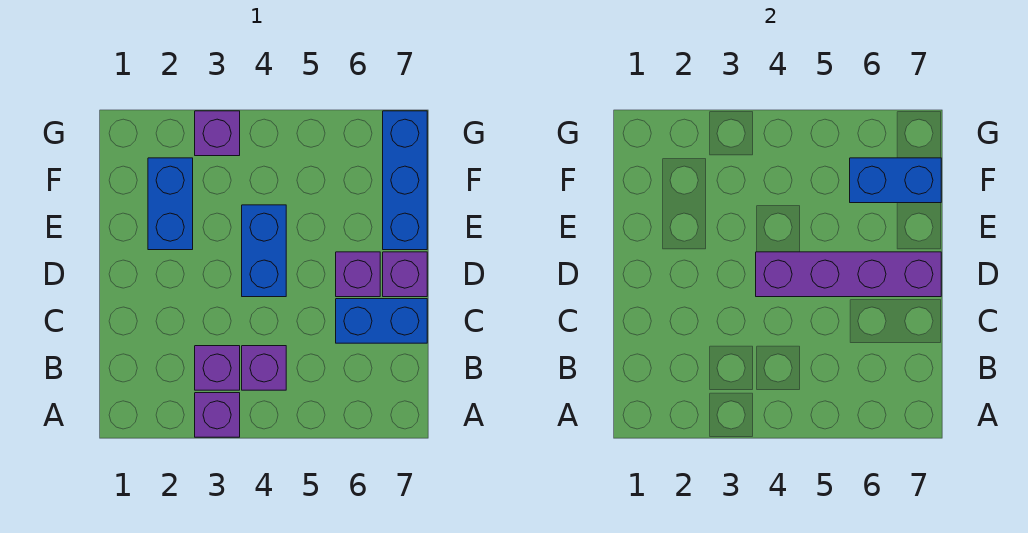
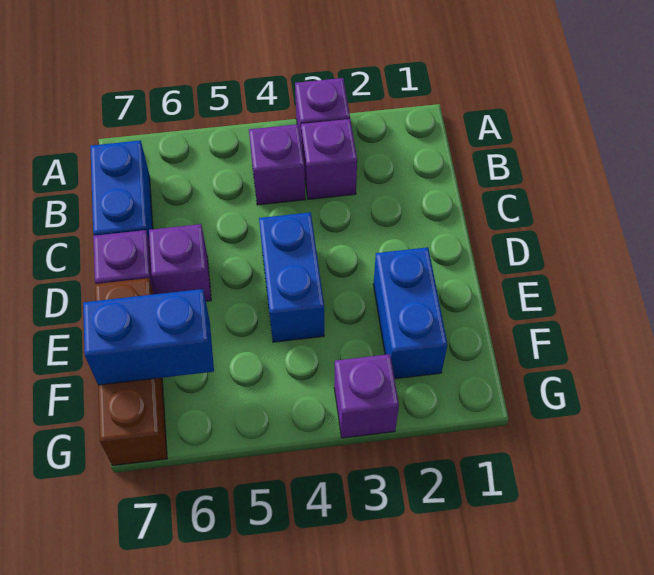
blue brick C6:C7 level 1 -> blue brick B7:C7 level 1
purple brick D4:D7 level 2 -> none
blue brick E7:G7 level 1 -> brown brick E7:G7 level 1

